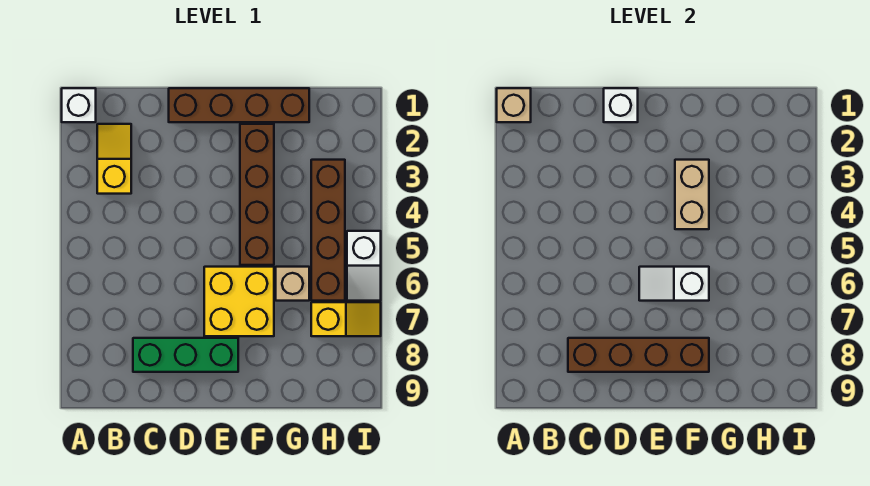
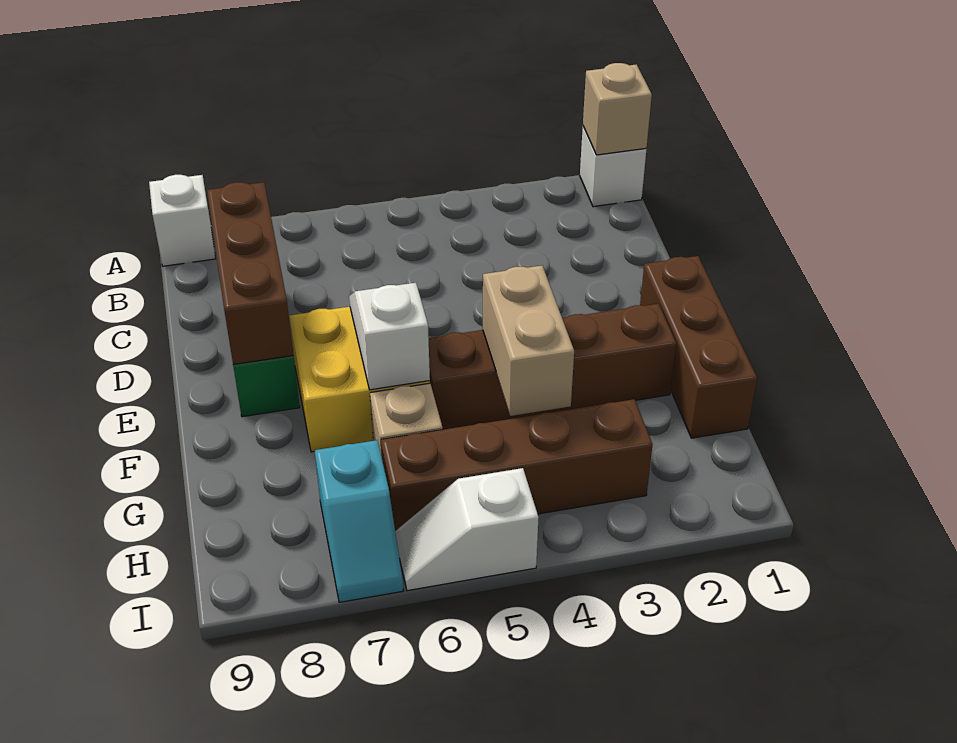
yellow slope B2:B3 level 1 top 3 -> none
brown brick C8:F8 level 2 -> brown brick C8:E8 level 2
brown brick D1:G1 level 1 -> brown brick E1:G1 level 1
white brick D1 level 2 -> white brick A9 level 1
tan brick F3:F4 level 2 -> tan brick F4:G4 level 2
yellow slope H7:I7 level 1 top H -> cyan slope H7:I7 level 1 top H

